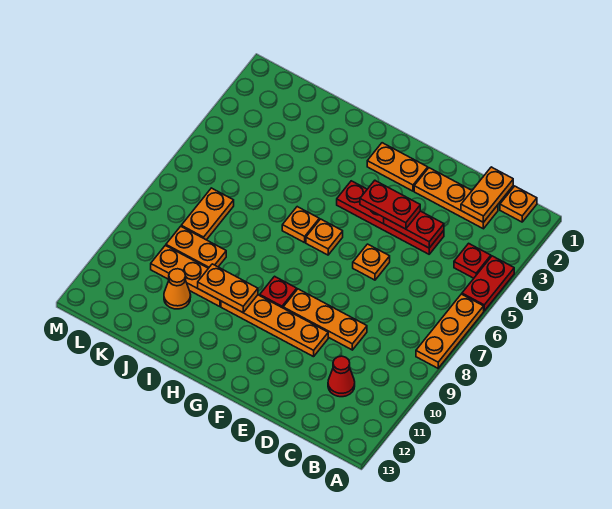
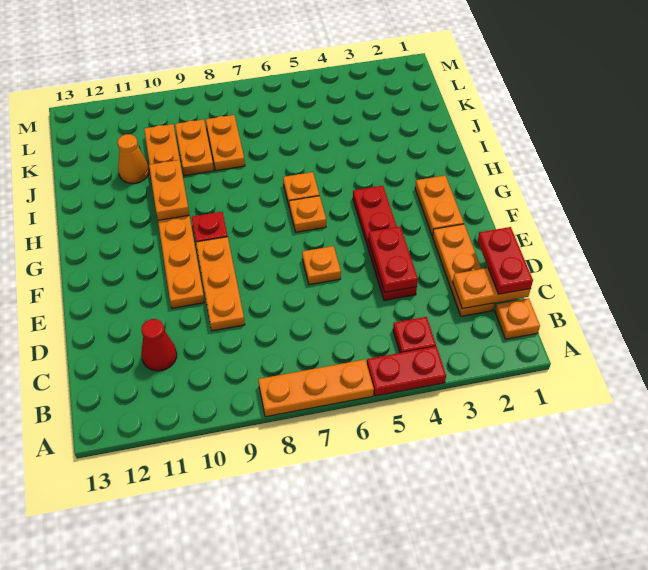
red plate E4:F4 level 3 -> red plate C1:D1 level 3
orange plate K7:K8 level 1 -> orange plate J8:K8 level 1

